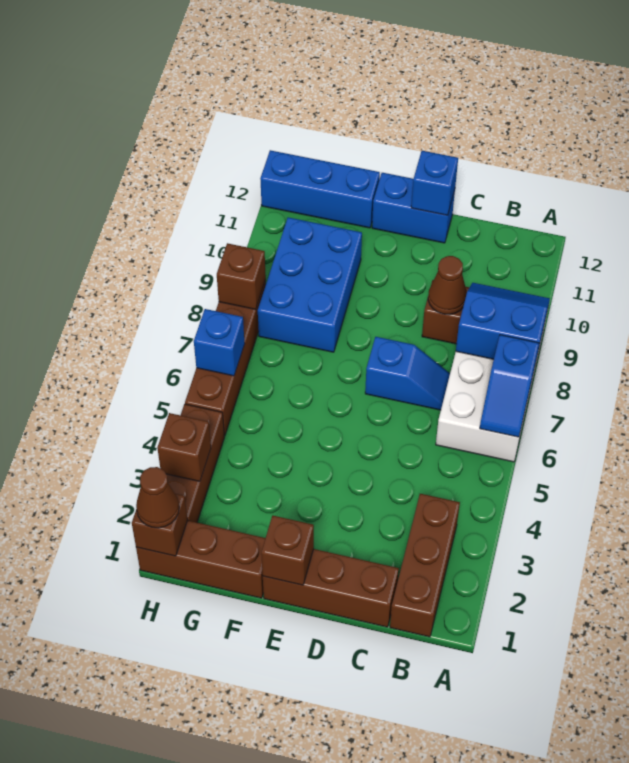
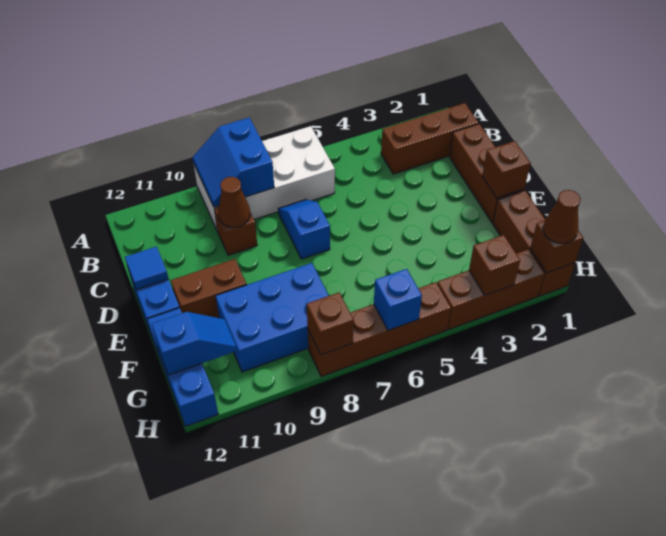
blue slope A6:A7 level 2 top 7 -> blue slope G11:G12 level 2 top 12
blue brick D12 level 2 -> blue tile D12 level 2
none -> brown brick E10:E11 level 1

